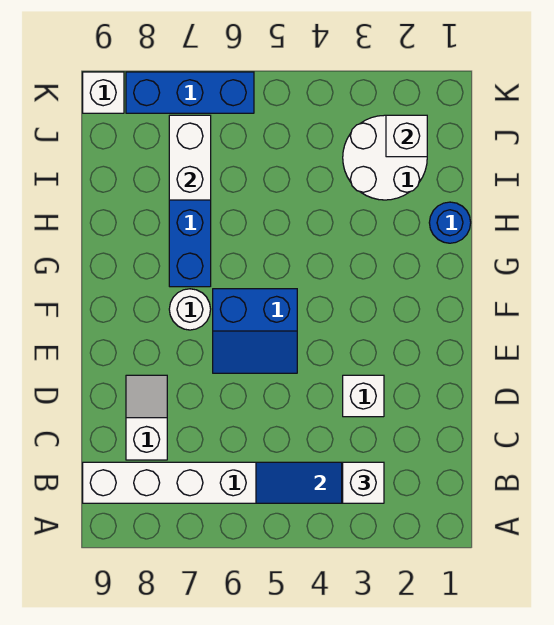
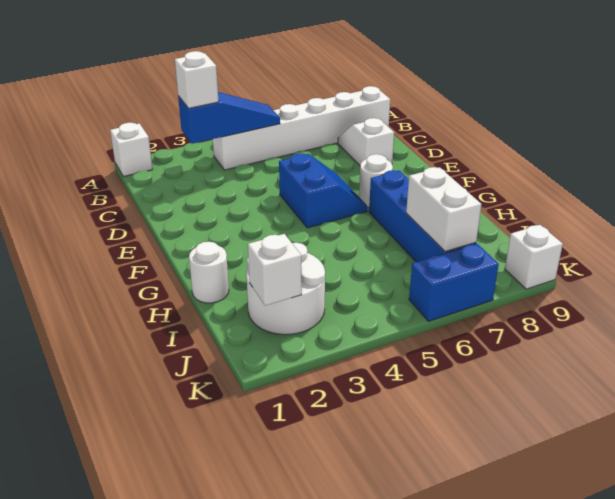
white slope C8:D8 level 1 top C -> white slope C8:D8 level 1 top D
white brick D3 level 1 -> white brick A1 level 1
blue slope E5:F6 level 1 top F -> blue slope E5:F6 level 1 top 5
blue round brick H1 level 1 -> white round brick H1 level 1
blue brick K6:K8 level 1 -> blue brick K6:K7 level 1

